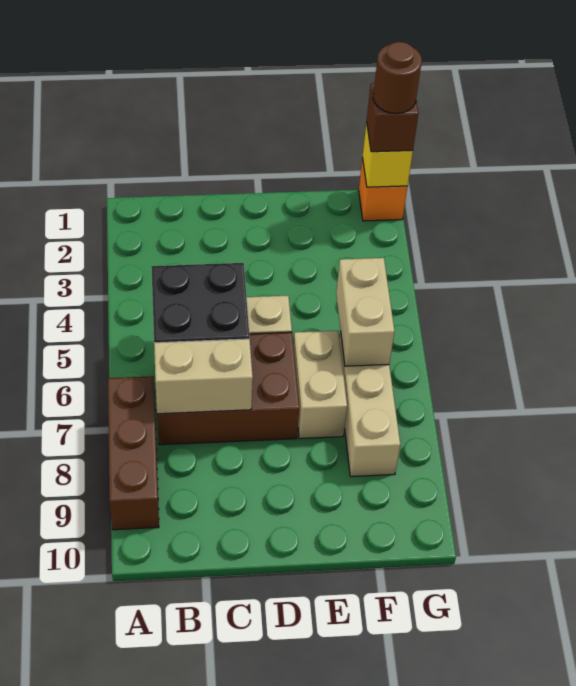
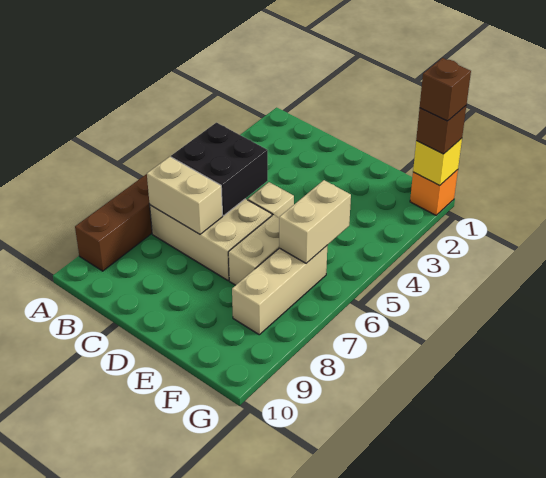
brown brick B6:D7 level 1 -> tan brick B6:D7 level 1
brown round brick G1 level 4 -> brown brick G1 level 4

